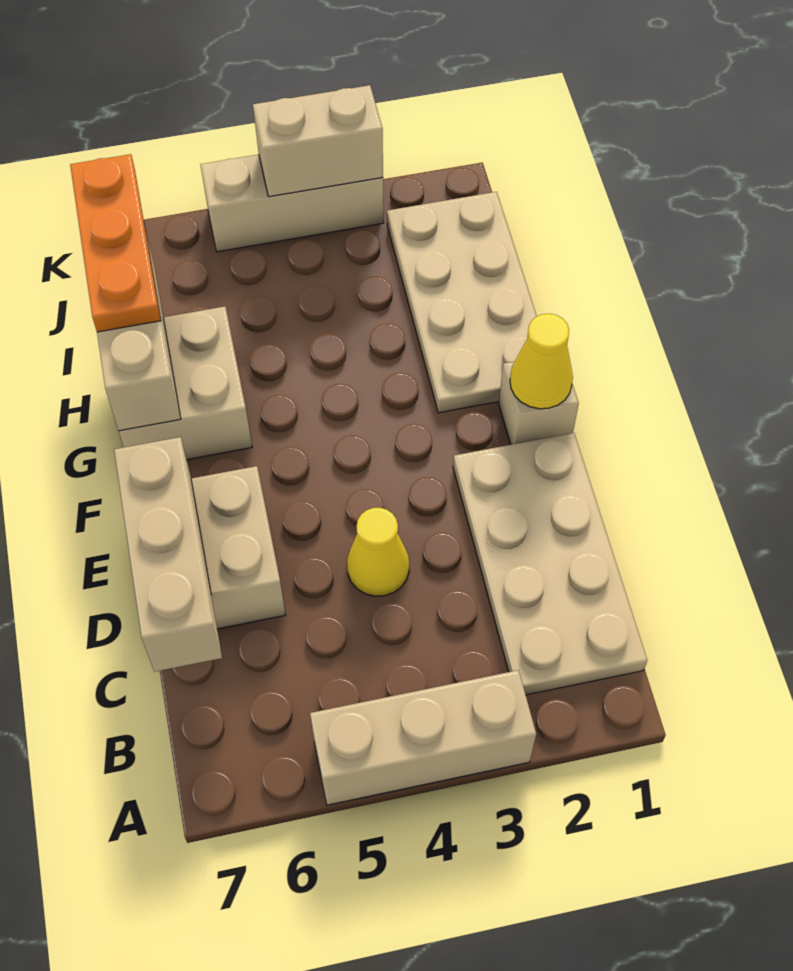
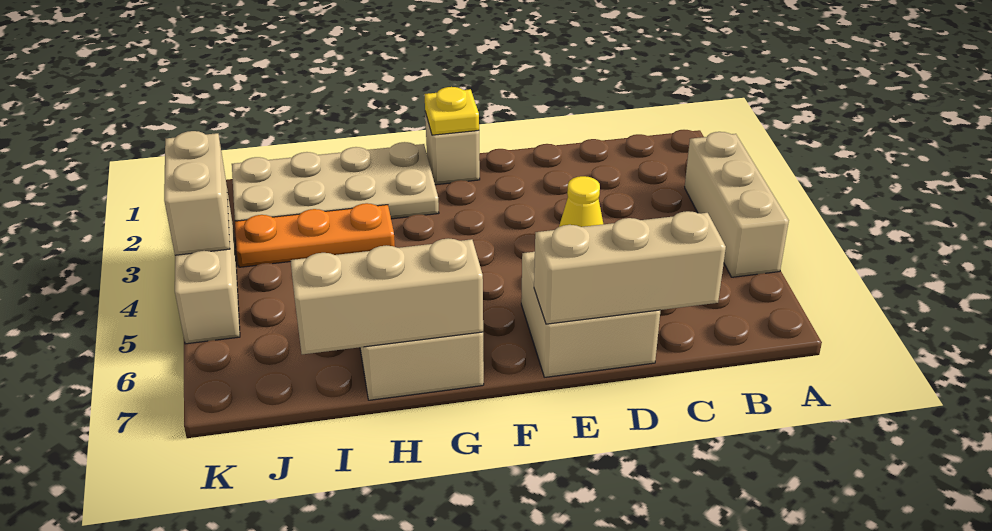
tan plate B1:E2 level 1 -> none
yellow cone F1 level 2 -> yellow plate F1 level 2
orange plate H7:J7 level 3 -> orange plate H3:J3 level 1

